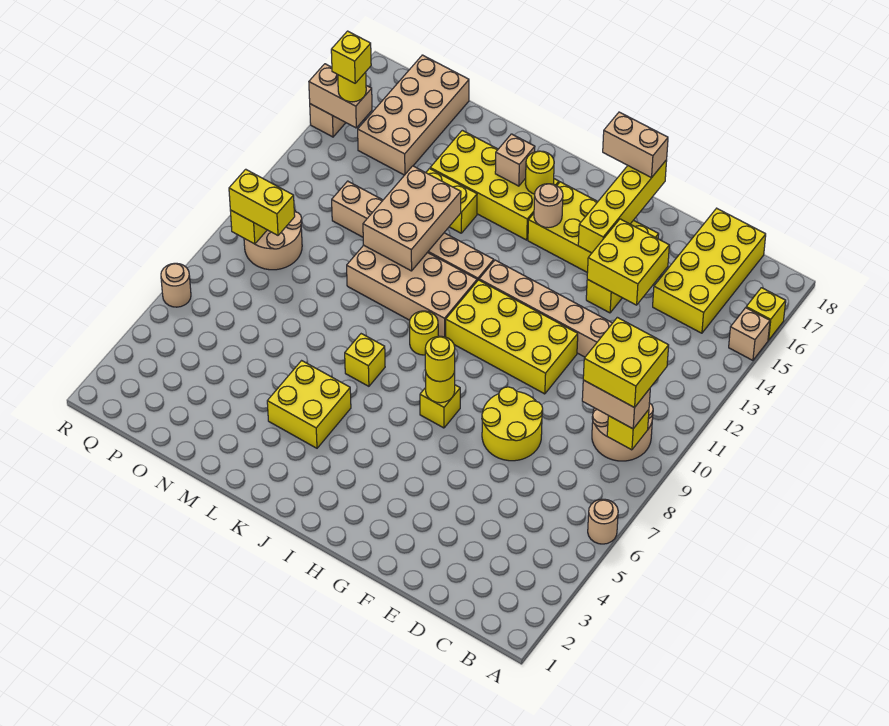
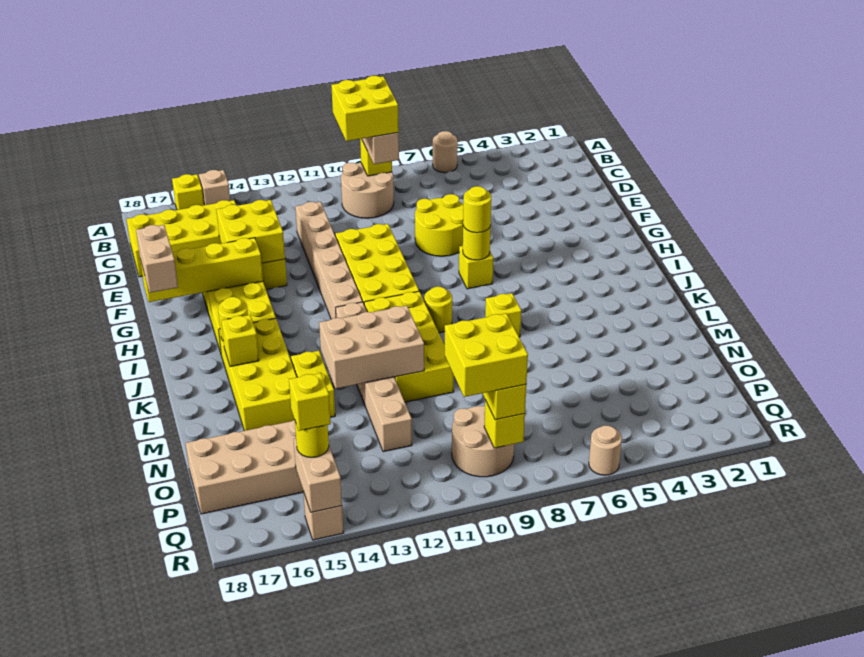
tan round brick I15 level 2 -> none
tan brick J10:M11 level 1 -> yellow brick J10:M11 level 1
yellow brick K4:L5 level 1 -> yellow brick P9:Q10 level 4
tan brick K16 level 2 -> yellow brick K16 level 2

